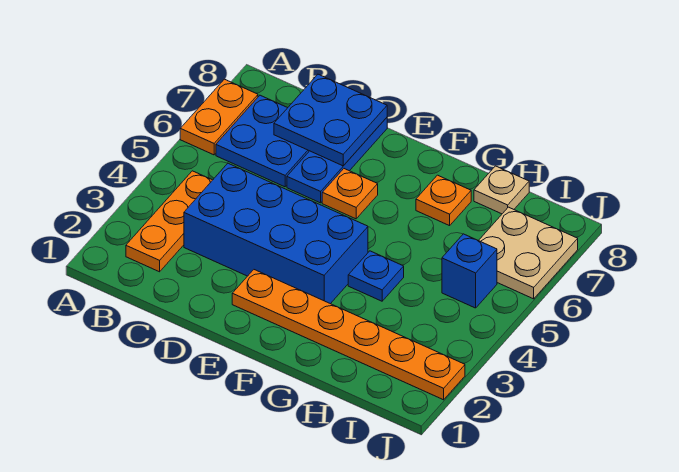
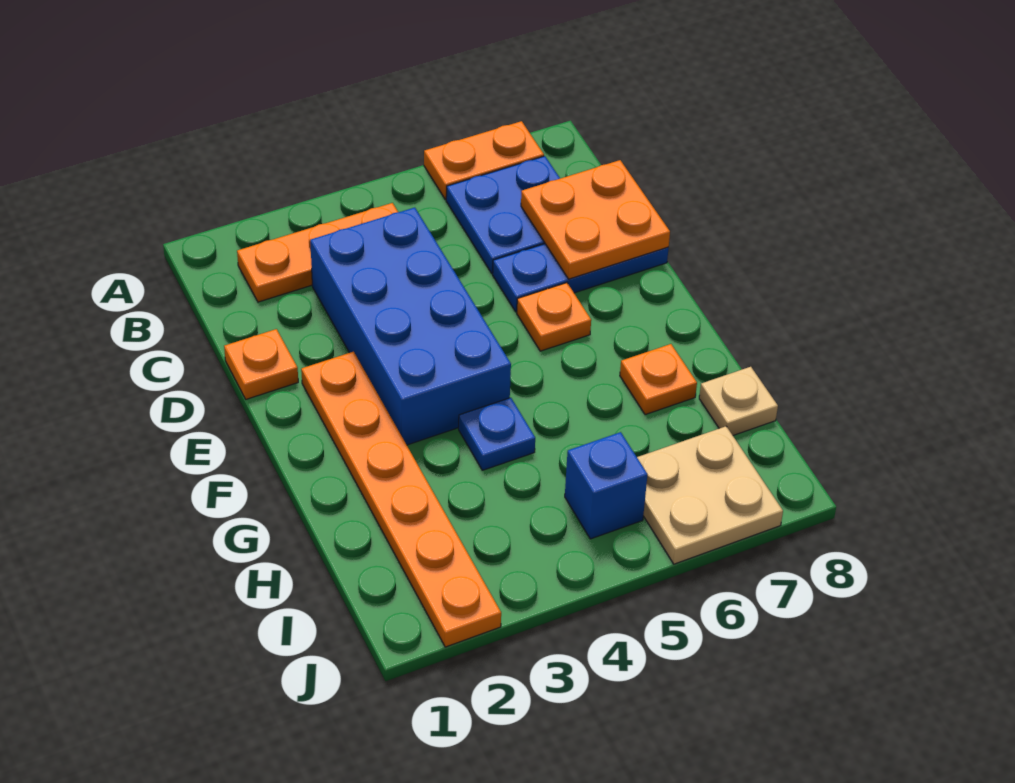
blue plate C7:D8 level 2 -> orange plate C7:D8 level 2
none -> orange plate D1 level 1

